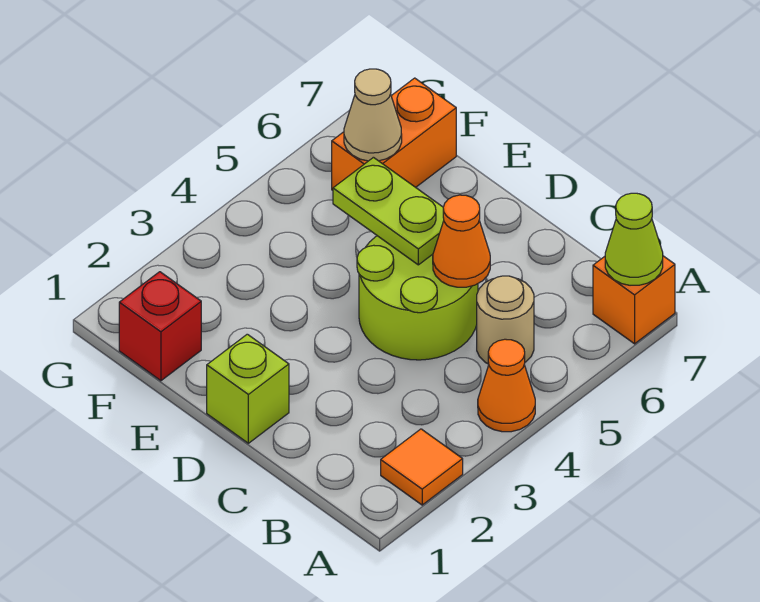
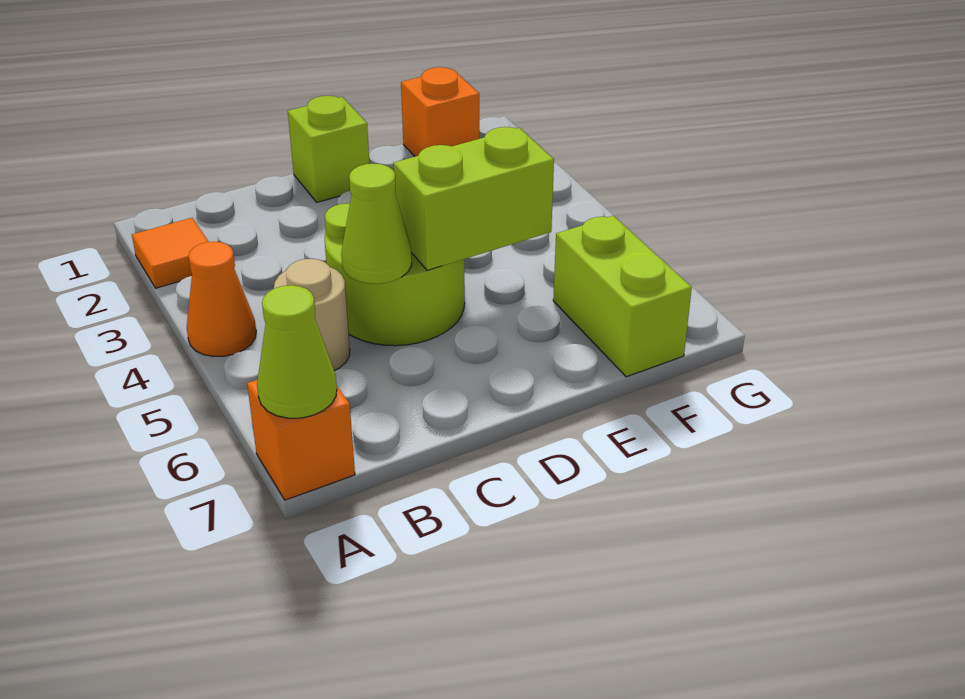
orange cone C5 level 2 -> lime cone C5 level 2
lime plate D5:E5 level 2 -> lime brick D5:E5 level 2
red brick F1 level 1 -> orange brick F1 level 1
orange brick F6:F7 level 1 -> lime brick F6:F7 level 1
tan cone F6 level 2 -> none

